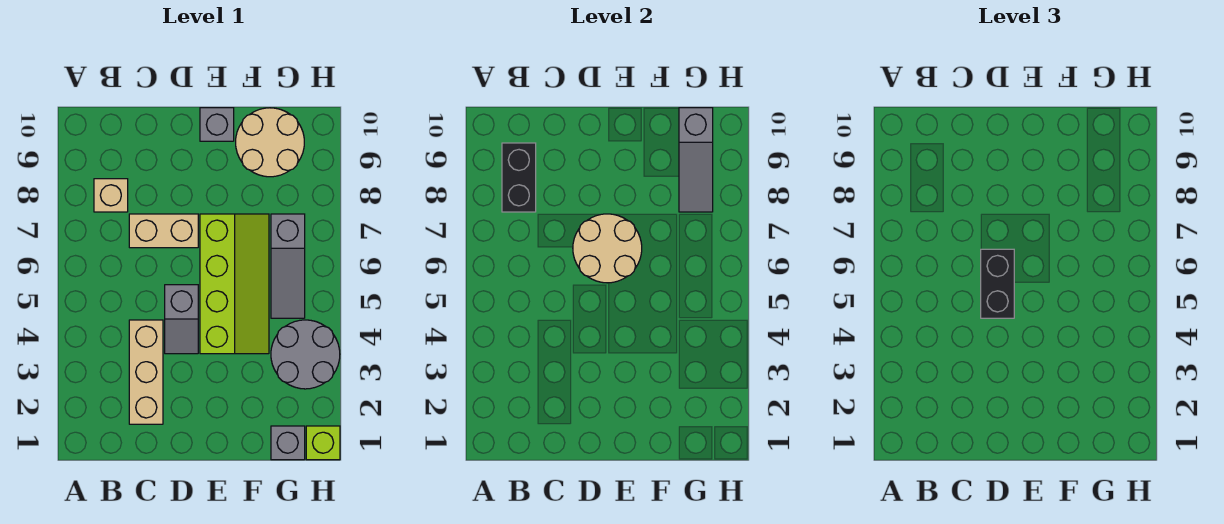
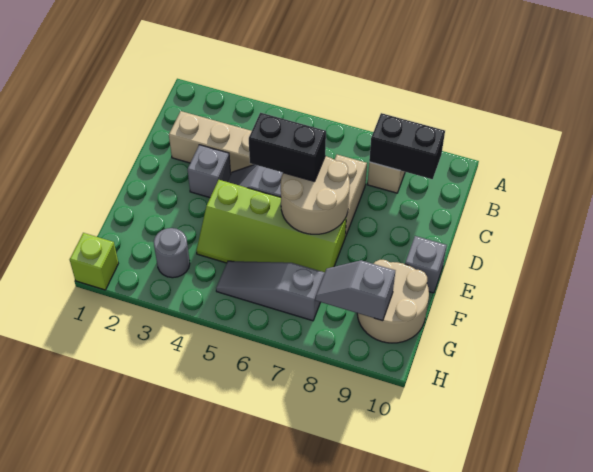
grey brick G1 level 1 -> grey brick D3 level 1
grey round brick G3:H4 level 1 -> grey round brick G3 level 1
grey slope G8:G10 level 2 top 10 -> grey slope G8:G9 level 2 top 9

